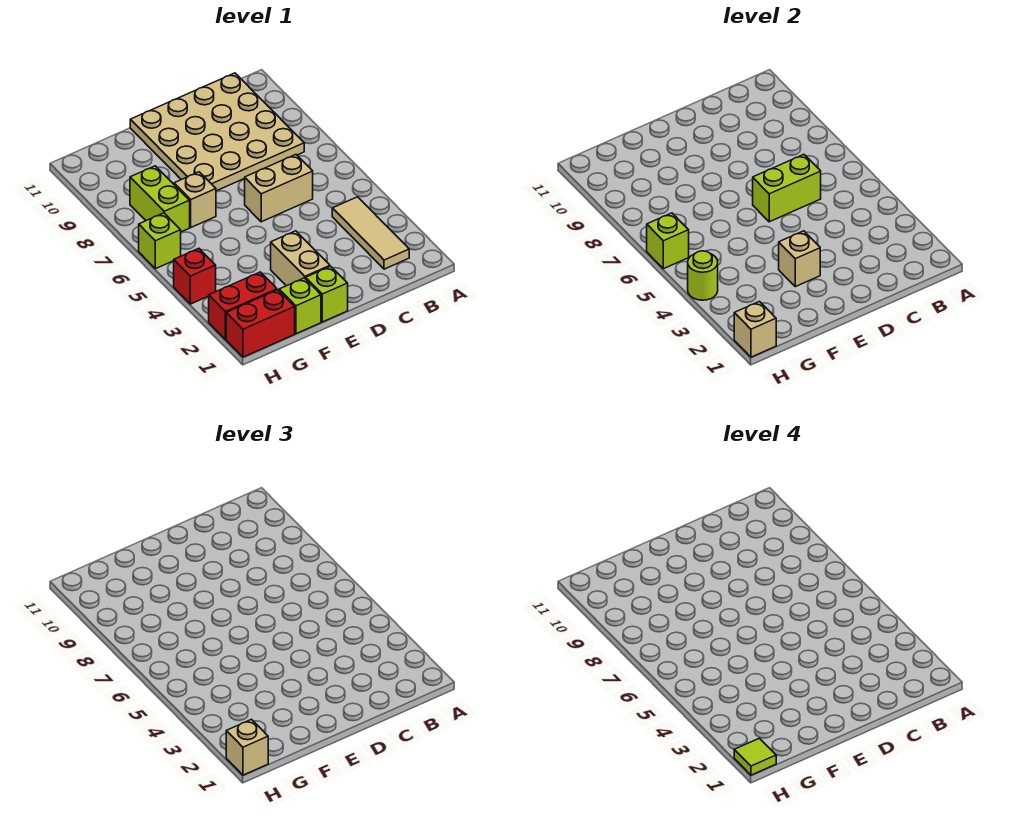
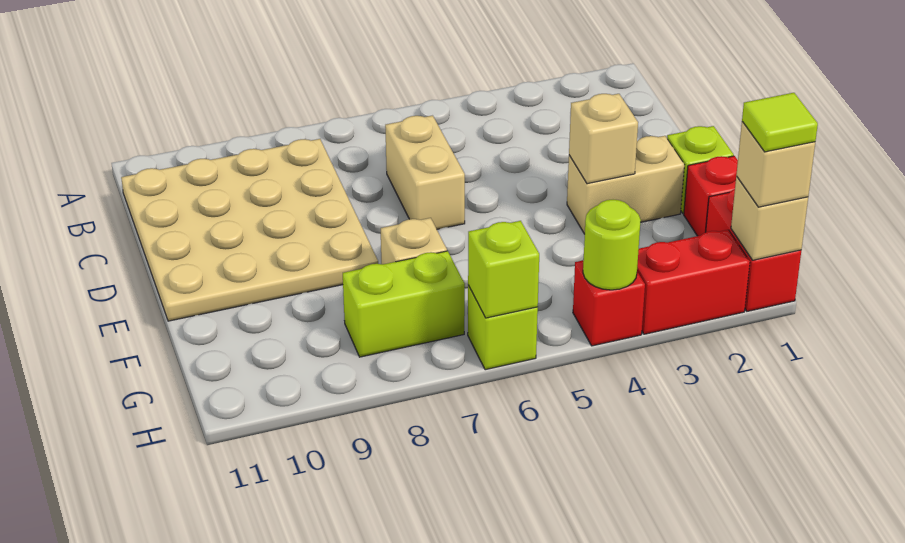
tan tile B2:B4 level 1 -> none
lime brick C6:D6 level 2 -> none
lime brick F1 level 1 -> red brick F1 level 1
red brick G2:H2 level 1 -> red brick H2:H3 level 1

